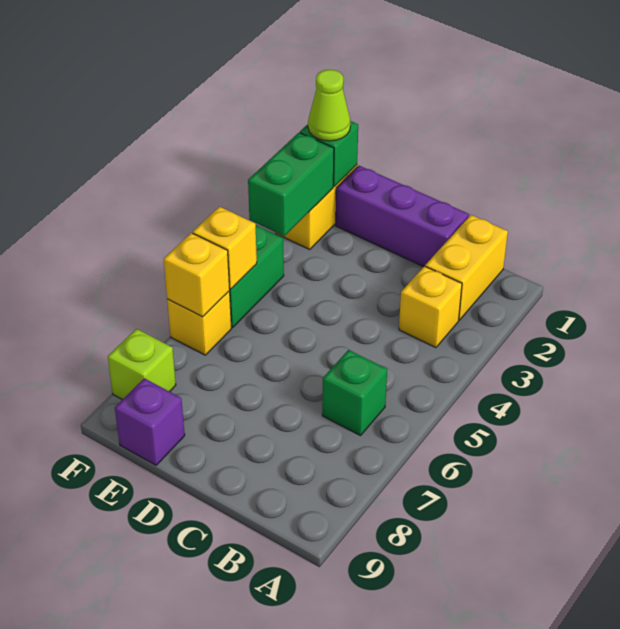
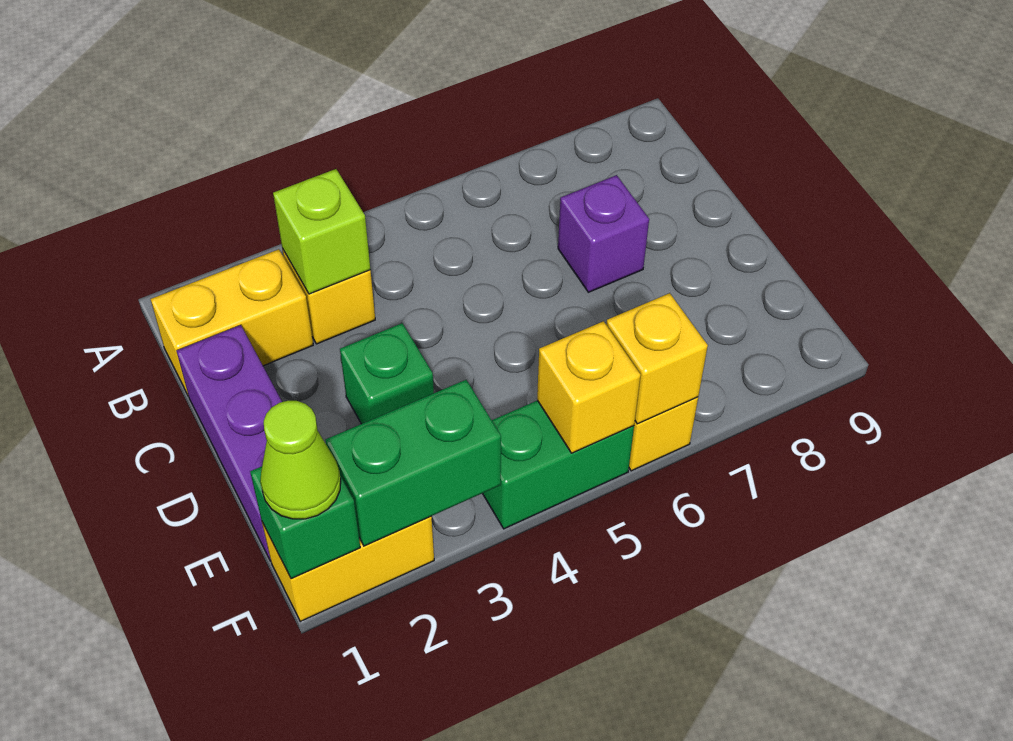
green brick B6 level 1 -> green brick D3 level 1
purple brick E9 level 1 -> purple brick C7 level 1
lime brick F8 level 1 -> lime brick B3 level 2

